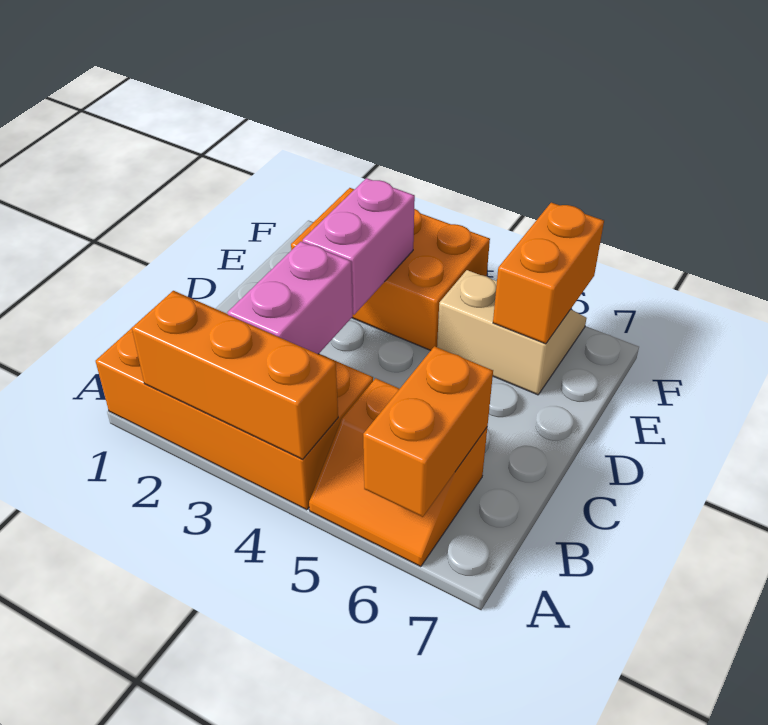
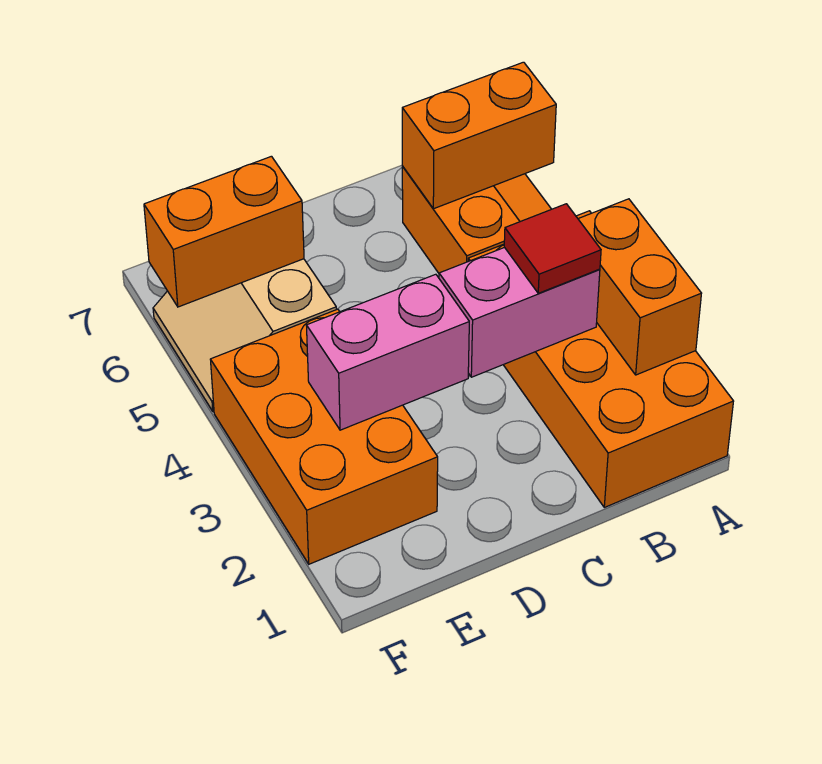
orange brick A2:A4 level 2 -> orange brick A2:A3 level 2
none -> red tile B3 level 3

